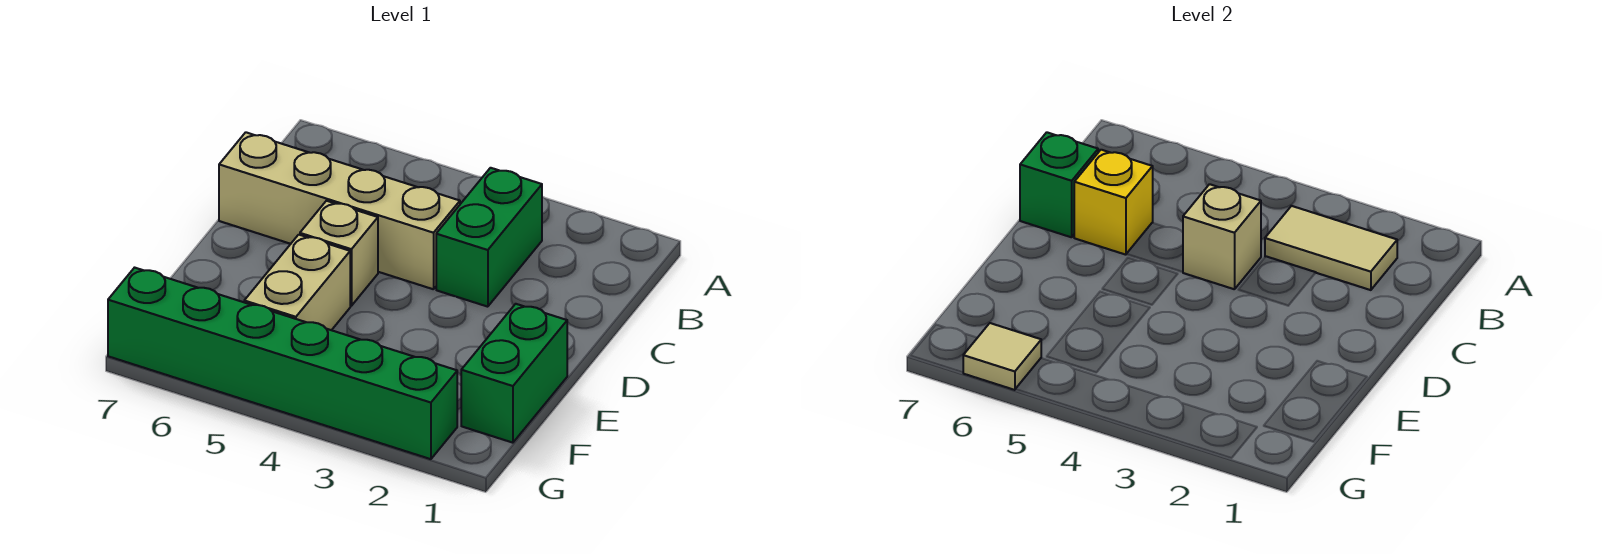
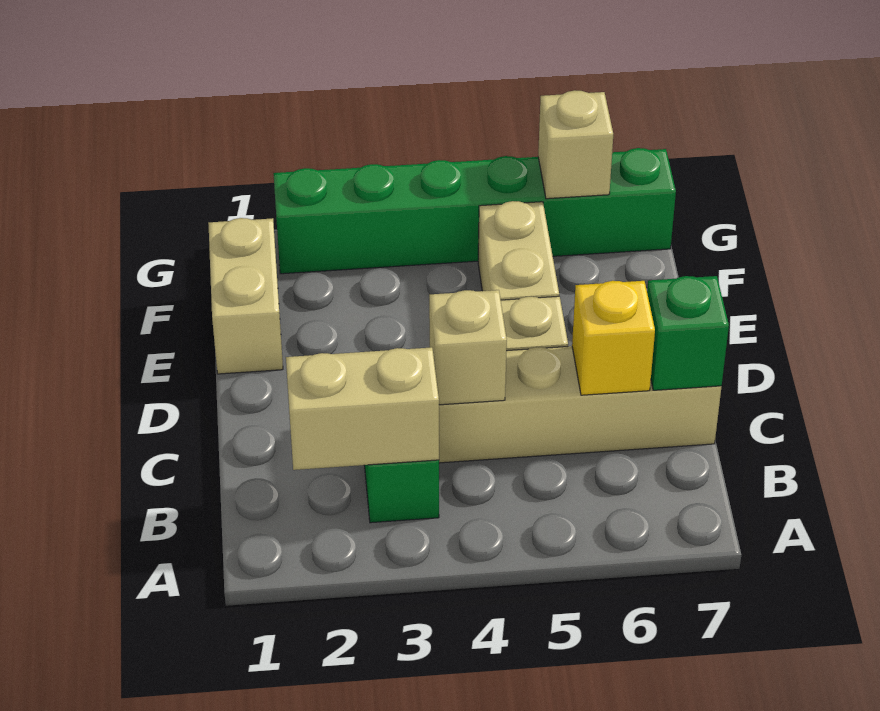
tan tile B2:B3 level 2 -> tan brick B2:B3 level 2
green brick E1:F1 level 1 -> tan brick E1:F1 level 1
tan tile G6 level 2 -> tan brick G6 level 2

